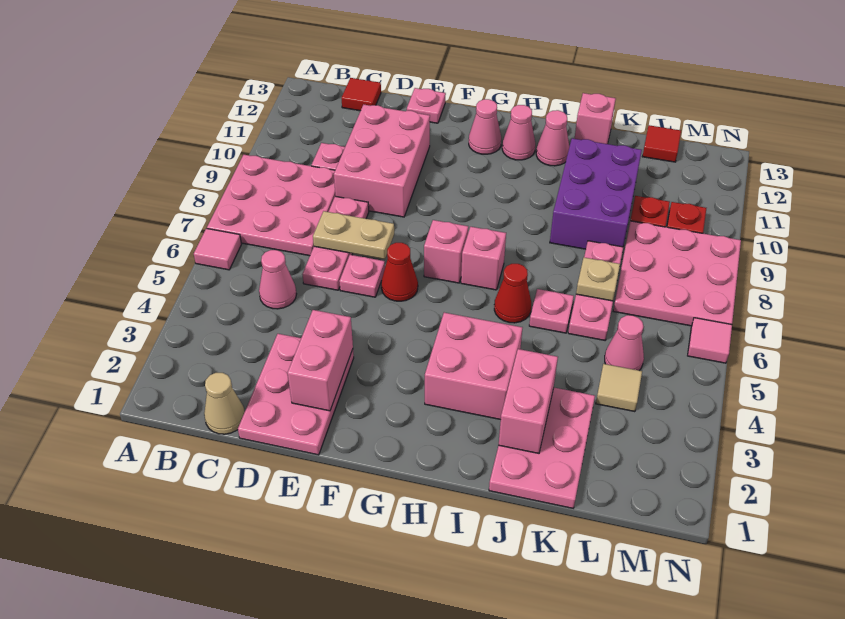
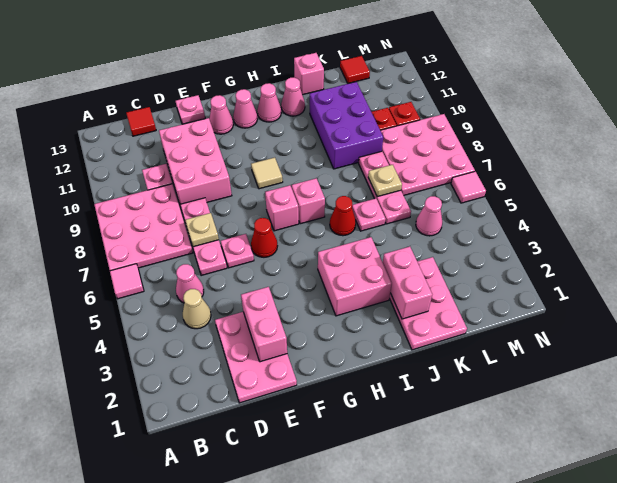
tan cone C1 level 1 -> tan cone C4 level 1
tan plate D7:E7 level 2 -> tan plate D7 level 2
none -> pink cone F12 level 1
tan tile L4 level 1 -> tan tile G9 level 1

